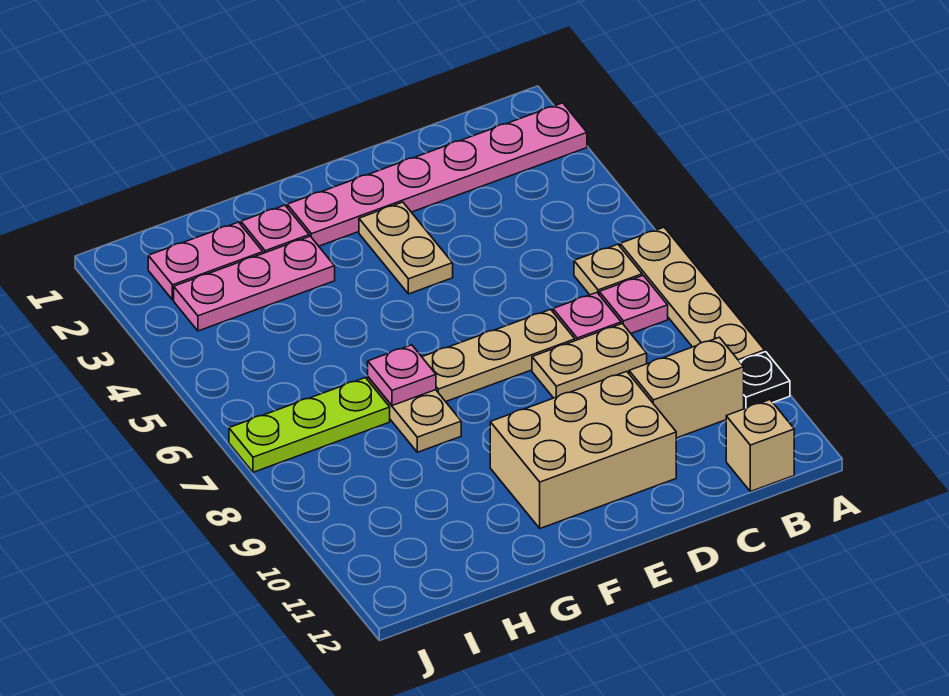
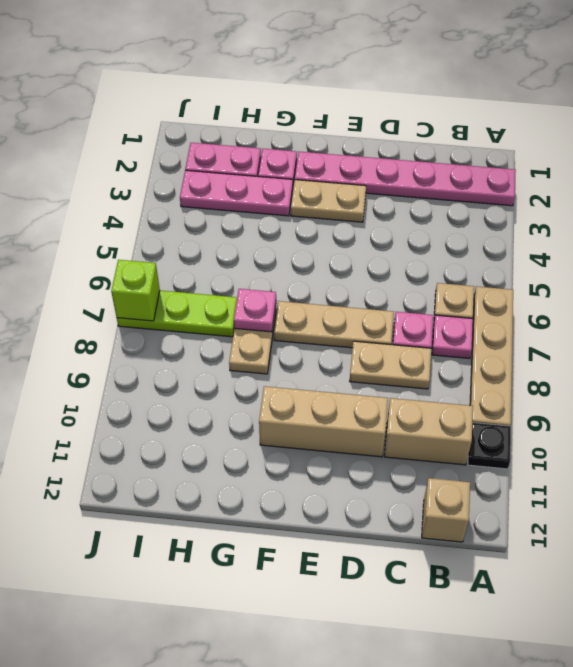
tan brick D10:F11 level 1 -> tan brick D10:F10 level 1
tan plate E3:E4 level 1 -> tan plate E3:F3 level 1
none -> lime brick J7 level 2

